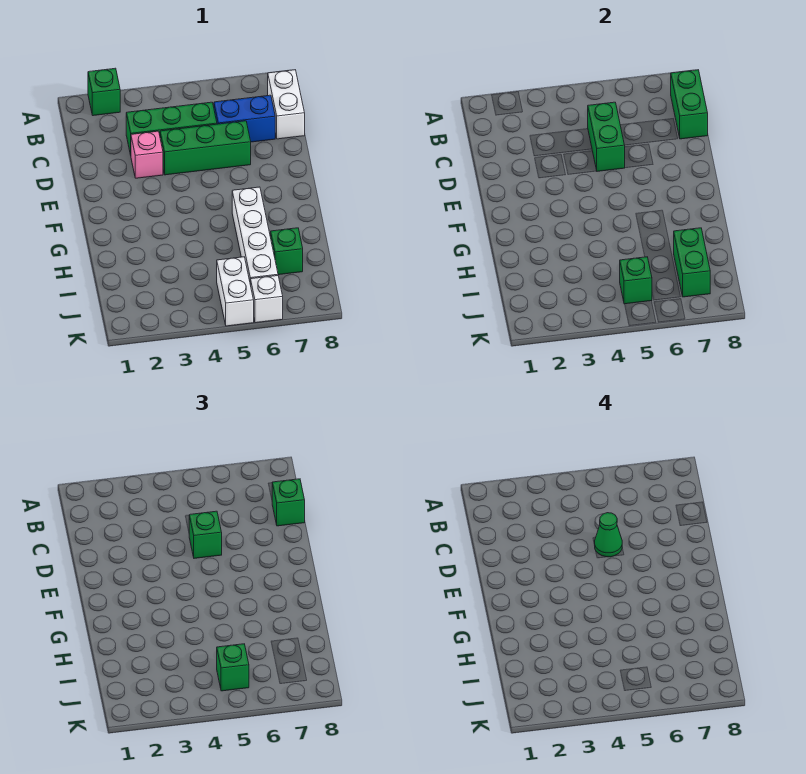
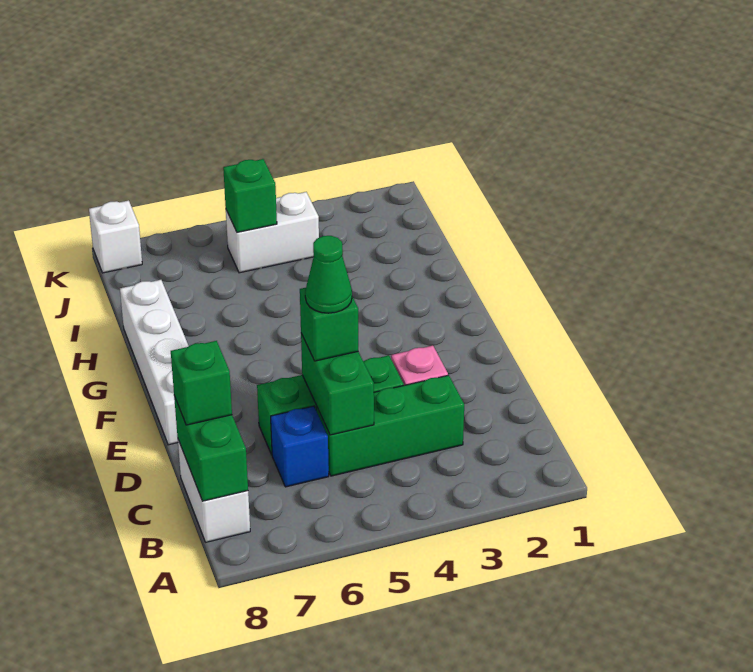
green brick A2 level 1 -> none
blue brick C6:C7 level 1 -> blue brick C6 level 1
white brick G6:J6 level 1 -> white brick E8:H8 level 1
green brick I7 level 1 -> none
green brick I7:J7 level 2 -> none
white brick J5:K5 level 1 -> white brick J4:J5 level 1
green brick J5 level 3 -> none
white brick K6 level 1 -> white brick K8 level 1

